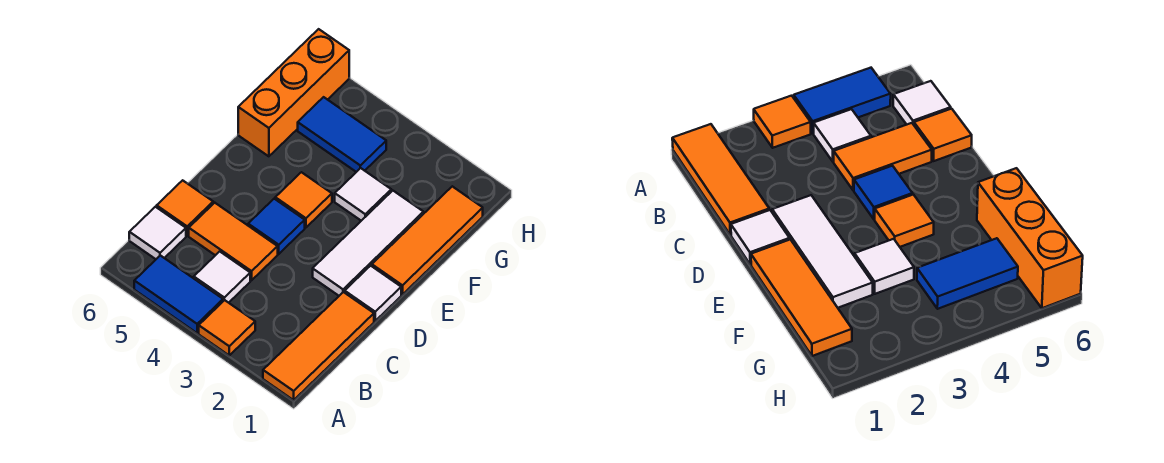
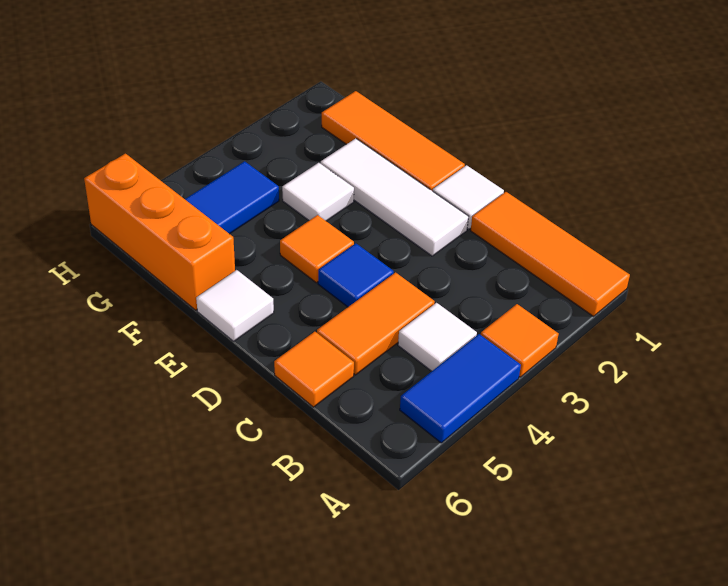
white tile B6 level 1 -> white tile E6 level 1

